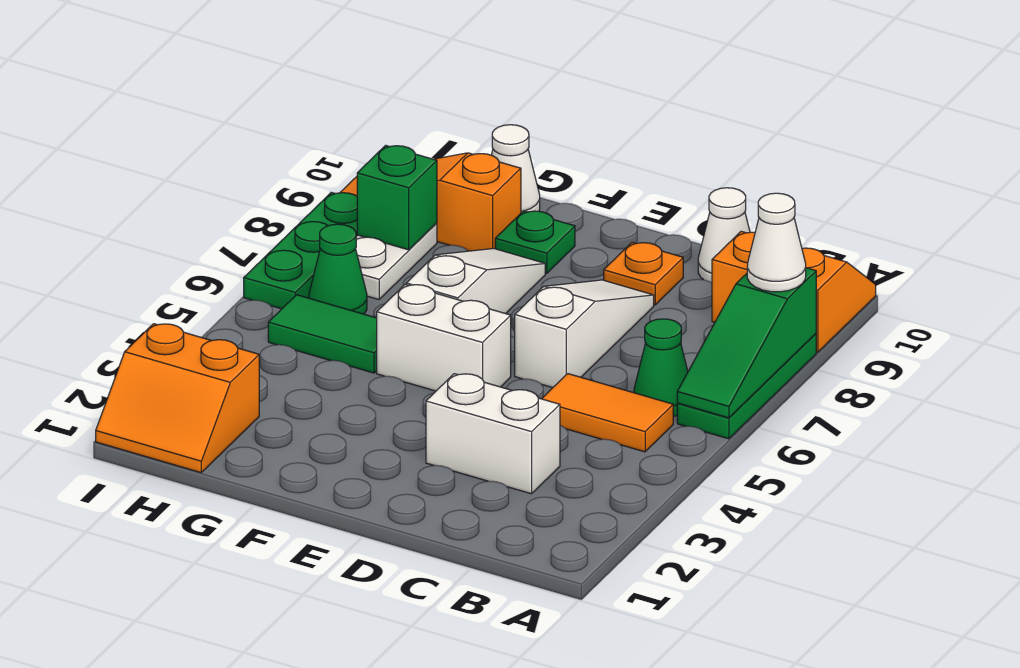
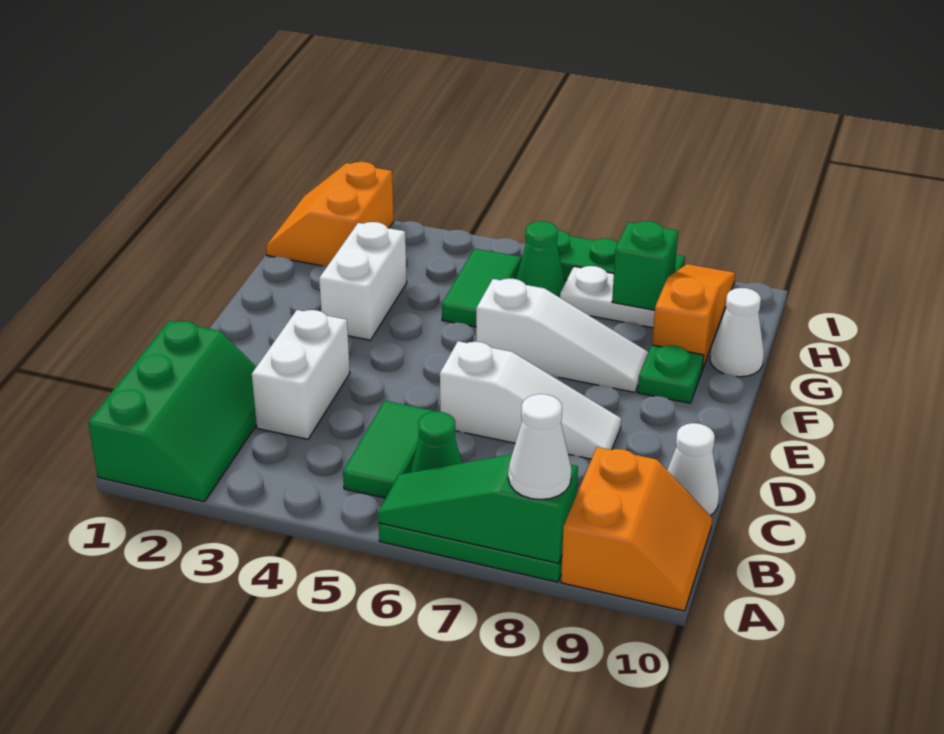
none -> green slope A1:C2 level 1 top 1
orange tile B5:C5 level 1 -> green tile B5:C5 level 1
orange plate D9 level 1 -> none
white brick E5:F5 level 1 -> white brick F3:G3 level 1

